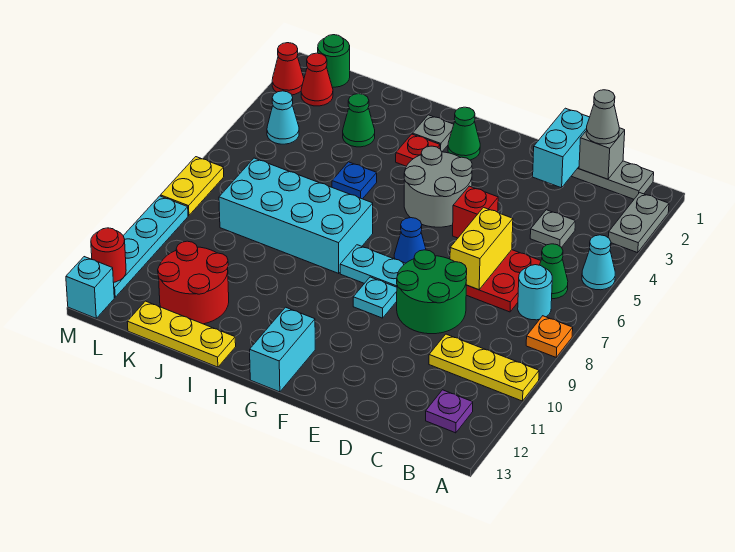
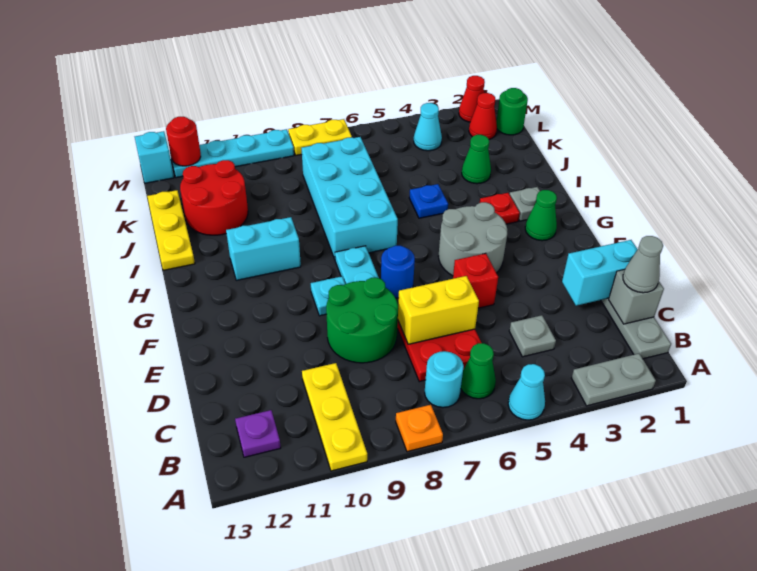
blue cone F7 level 1 -> blue round brick F7 level 1
cyan brick G12:G13 level 1 -> cyan brick H10:H11 level 1

